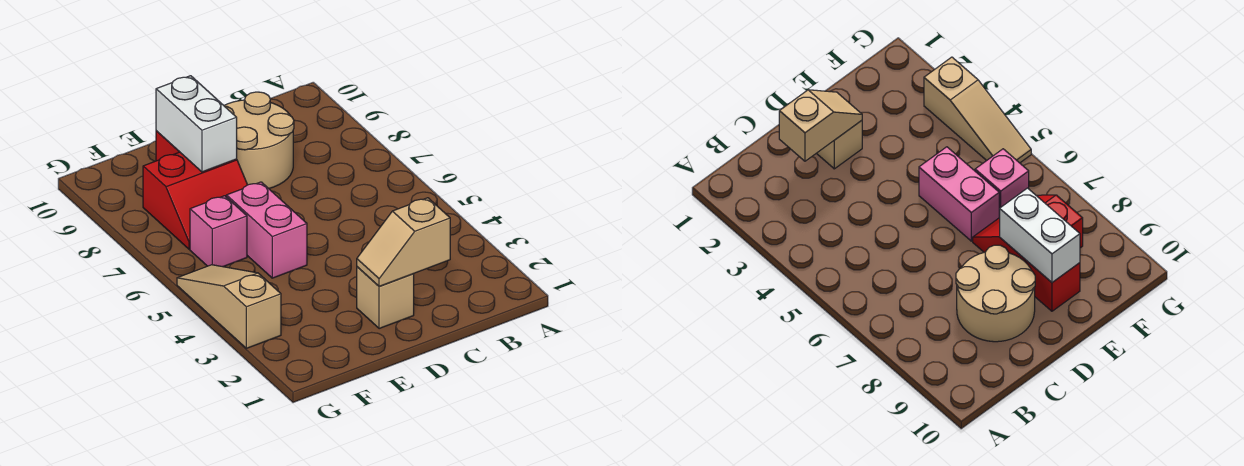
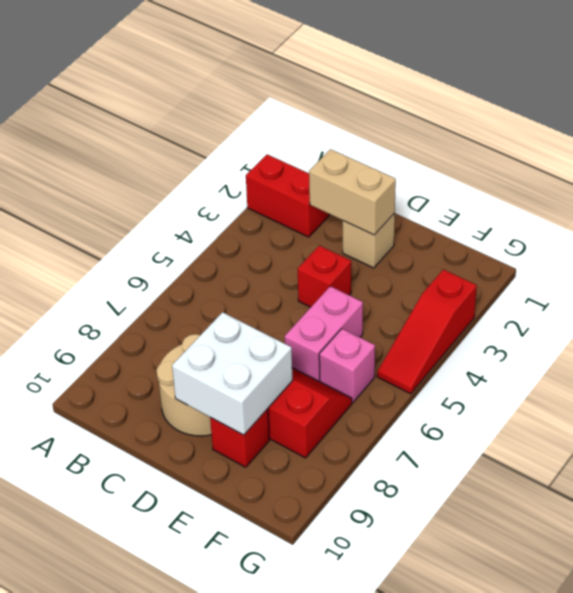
none -> red brick A2:B2 level 1
tan slope C2:D2 level 2 top C -> tan brick C2:D2 level 2
none -> red brick D4 level 1
white brick E8:E9 level 2 -> white brick D8:E9 level 2
tan slope G3:G5 level 1 top 3 -> red slope G3:G5 level 1 top 3

